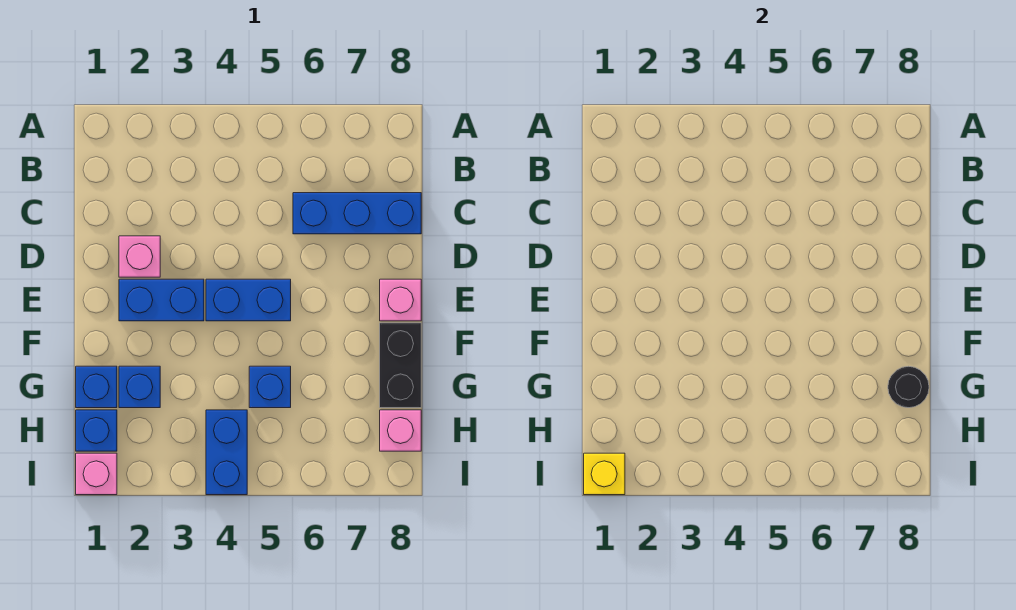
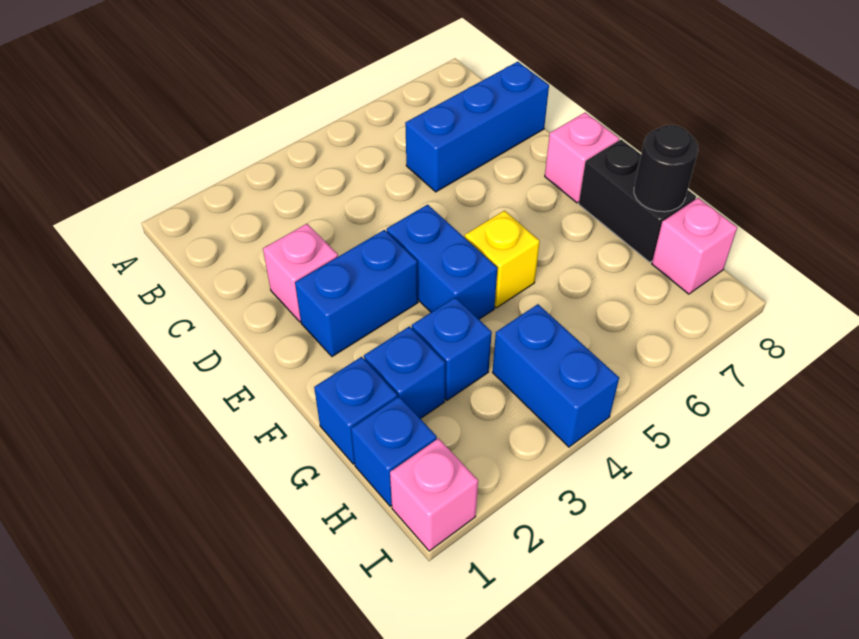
blue brick E4:E5 level 1 -> blue brick E4:F4 level 1
blue brick G5 level 1 -> blue brick G3 level 1
yellow brick I1 level 2 -> yellow brick F5 level 1

